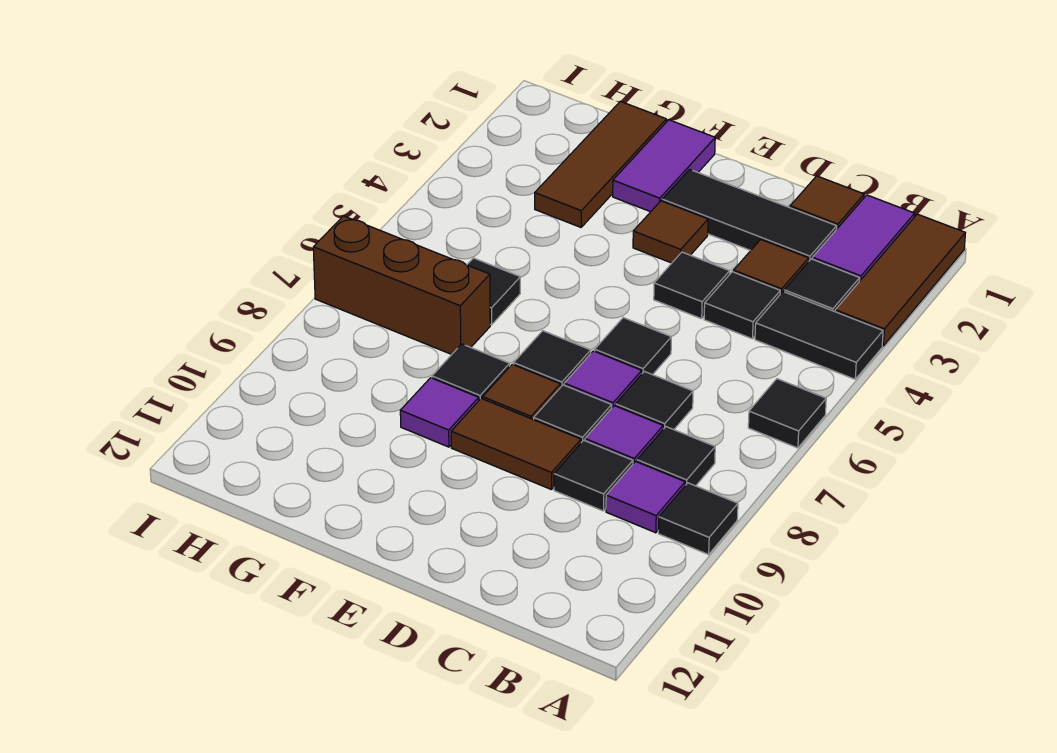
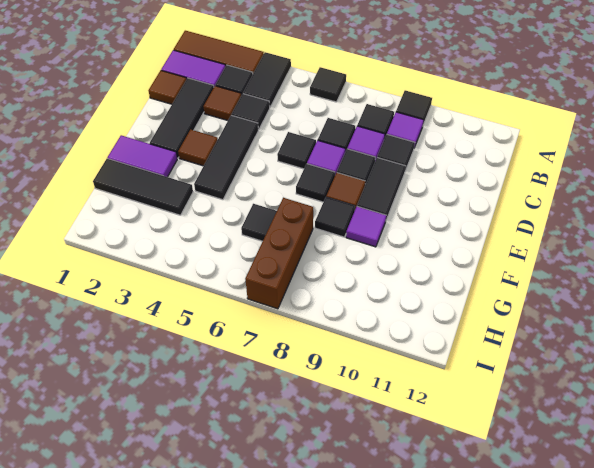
black tile D4 level 1 -> black tile D4:F4 level 1
brown tile D9:E9 level 1 -> black tile D9:E9 level 1
brown tile G1:G3 level 1 -> black tile G1:G3 level 1

